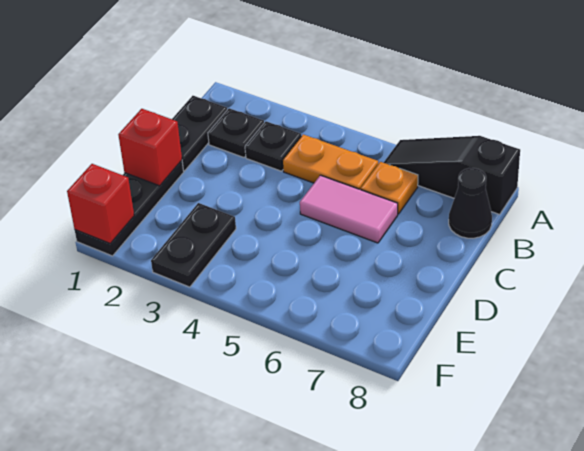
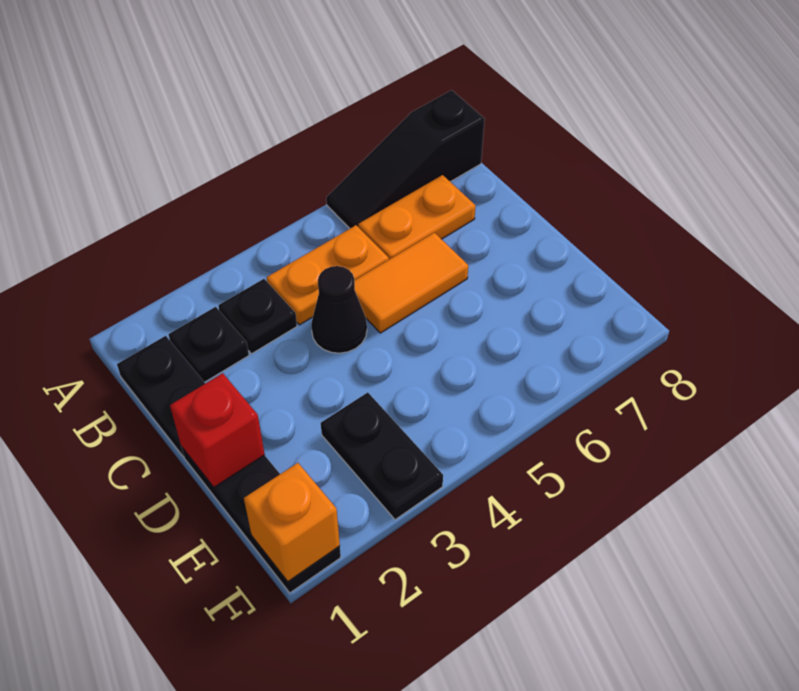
orange plate B6 level 1 -> orange plate B6:B7 level 1
black cone B8 level 1 -> black cone C4 level 1
pink tile C5:C6 level 1 -> orange tile C5:C6 level 1
red brick F1 level 2 -> orange brick F1 level 2

